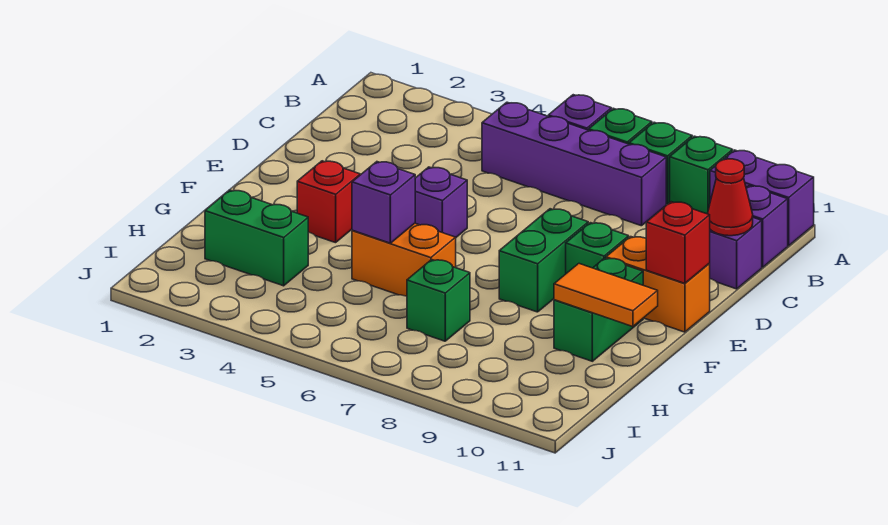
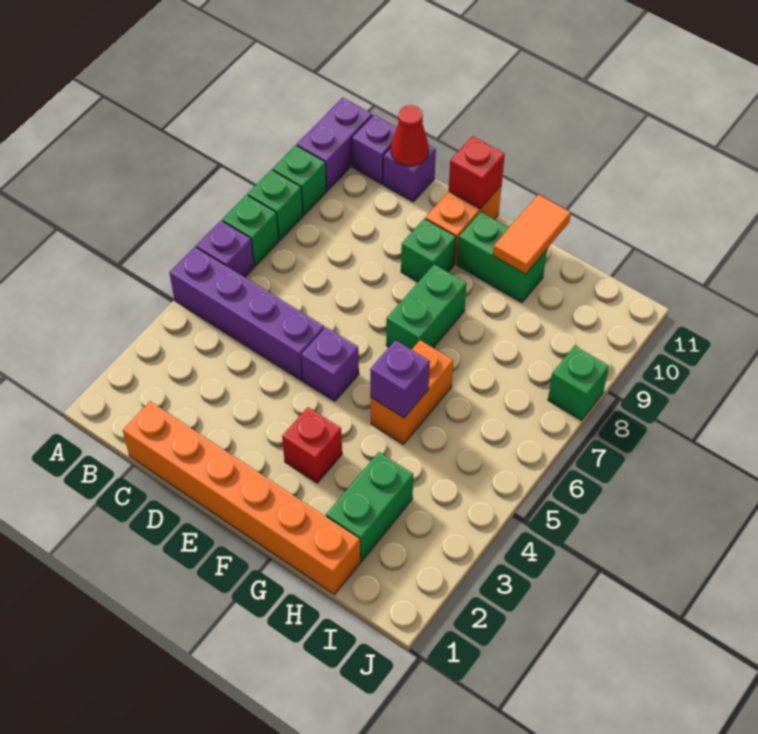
purple brick B5:B8 level 1 -> purple brick A5:D5 level 1
none -> orange brick C1:H1 level 1
green brick E8:F8 level 1 -> green brick F7:F8 level 1
green brick H7 level 1 -> green brick J8 level 1

